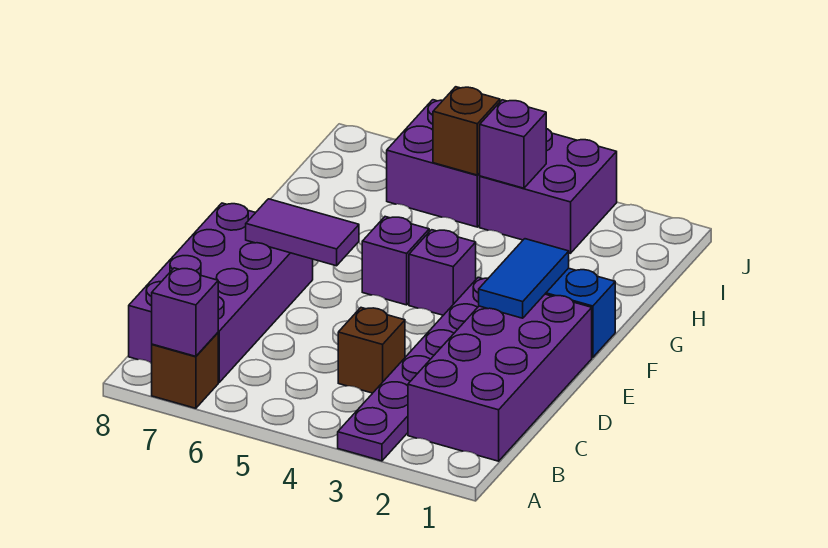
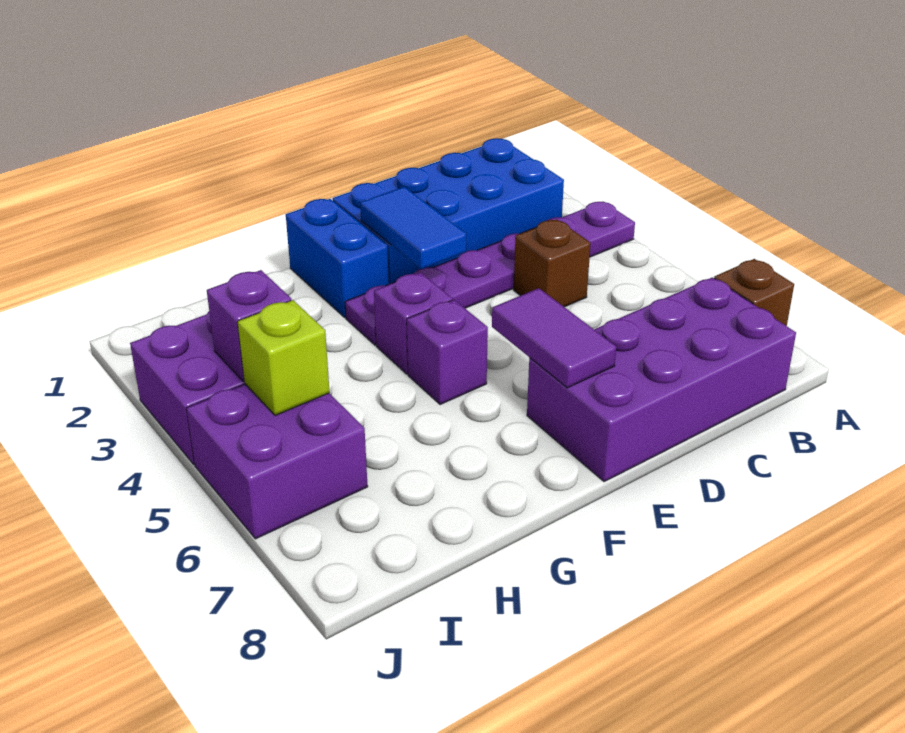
purple brick A7 level 2 -> none
purple brick B1:E2 level 1 -> blue brick B1:E2 level 1
blue tile E2:F2 level 2 -> blue tile E2:E3 level 2
brown brick I5 level 2 -> lime brick I5 level 2

